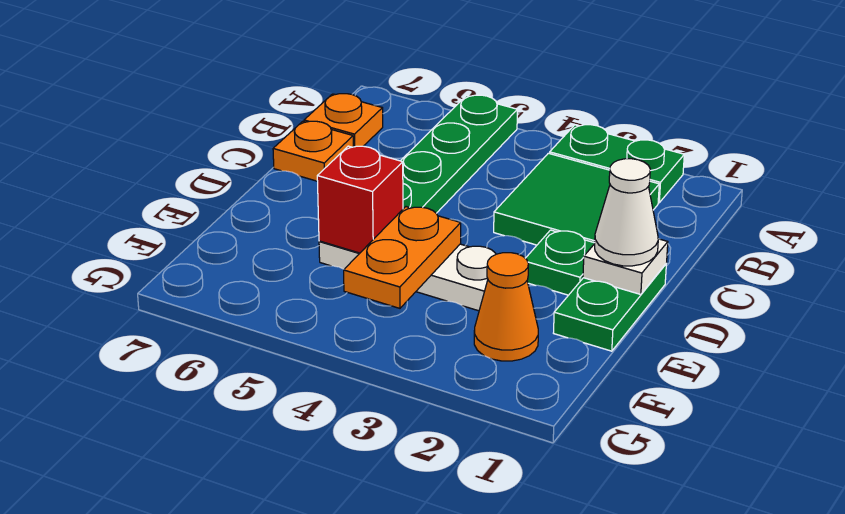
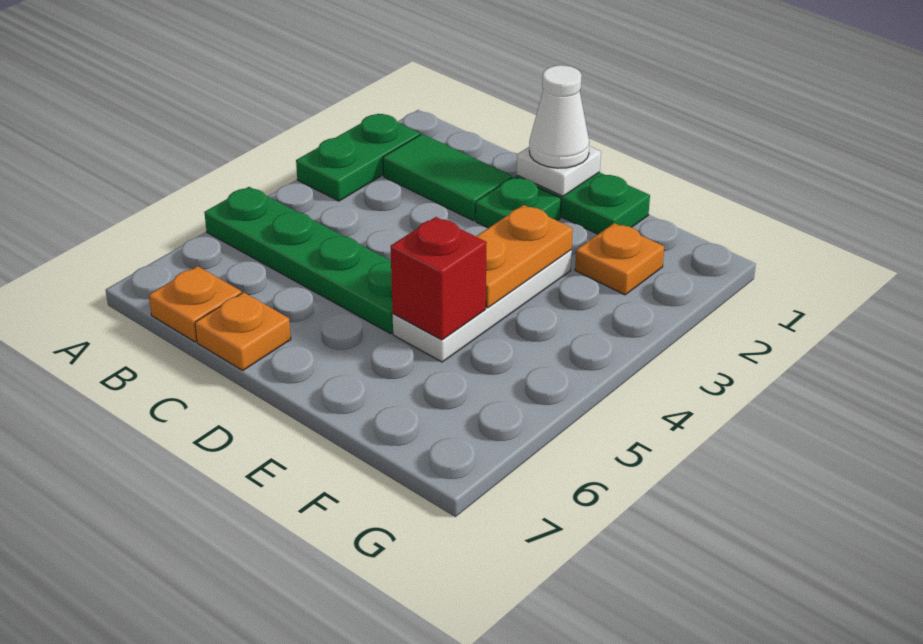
green tile B2:C3 level 1 -> green tile B2:C2 level 1
orange plate E4:F4 level 2 -> orange plate E3:E4 level 2
orange cone F2 level 1 -> orange plate F2 level 1

